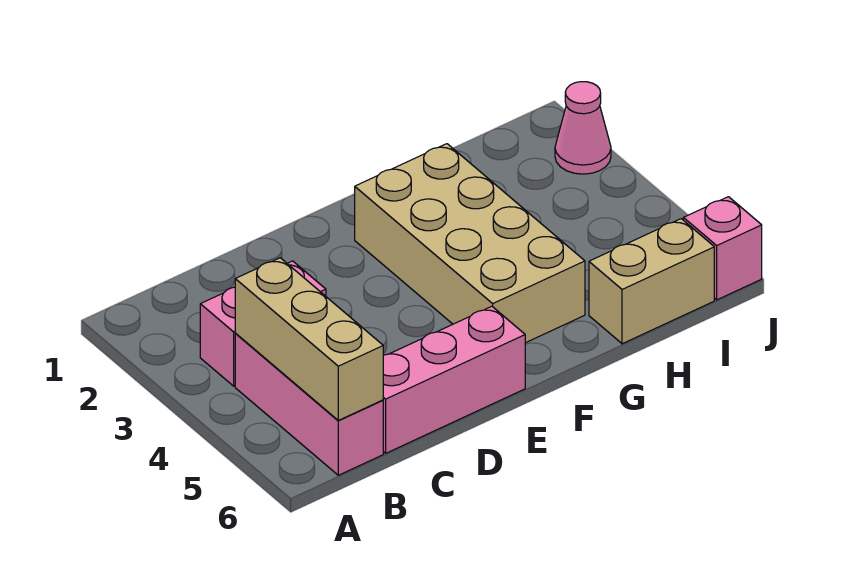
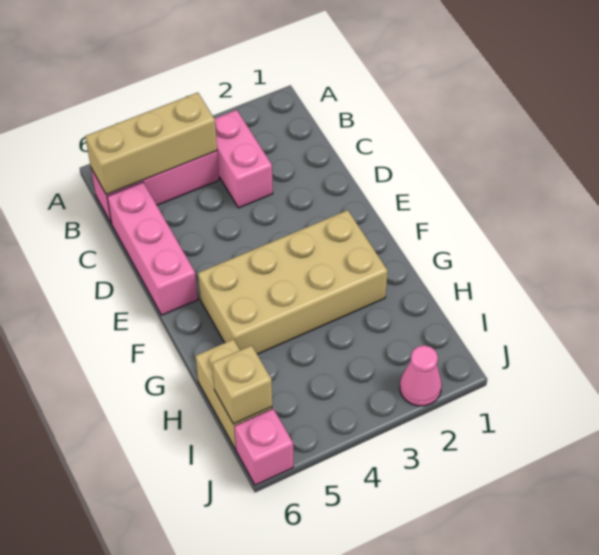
none -> tan brick I6 level 2

